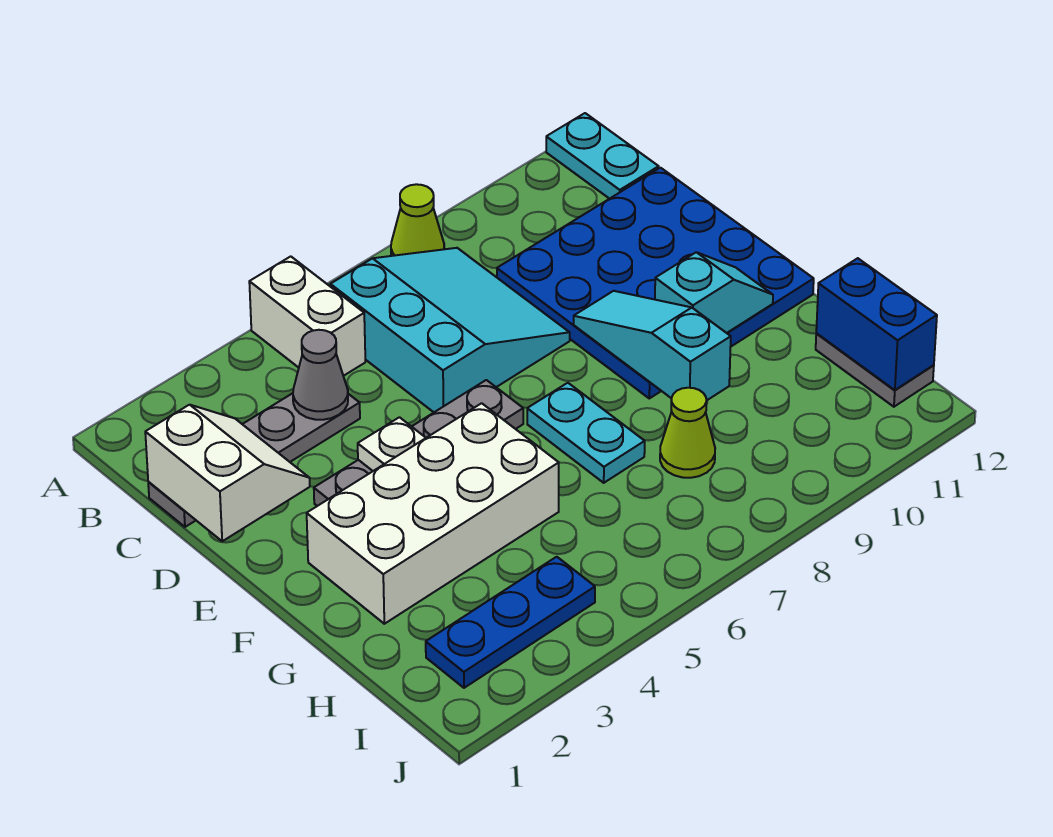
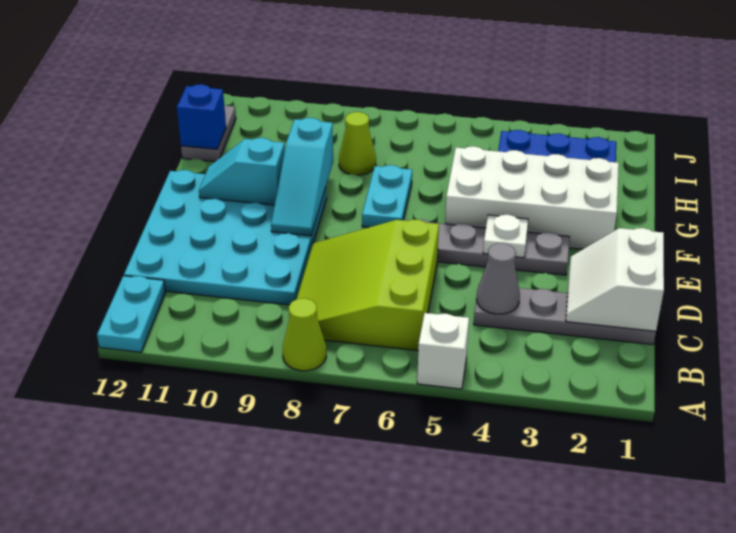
white brick A5:B5 level 1 -> white brick A5 level 1
cyan slope B6:D8 level 1 top 6 -> lime slope B6:D8 level 1 top 6
blue plate C9:F12 level 1 -> cyan plate C9:F12 level 1
blue brick H12:I12 level 2 -> blue brick H12 level 2

